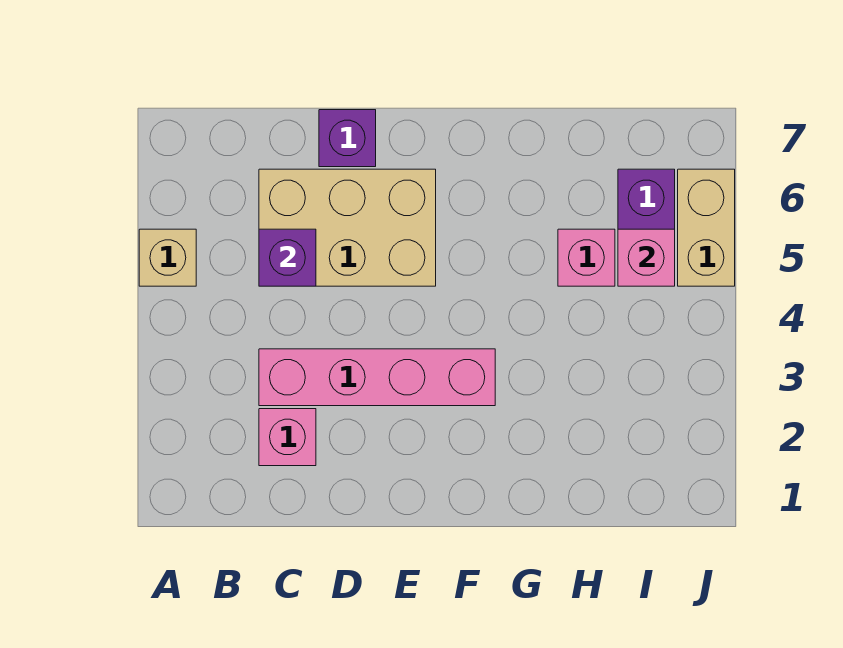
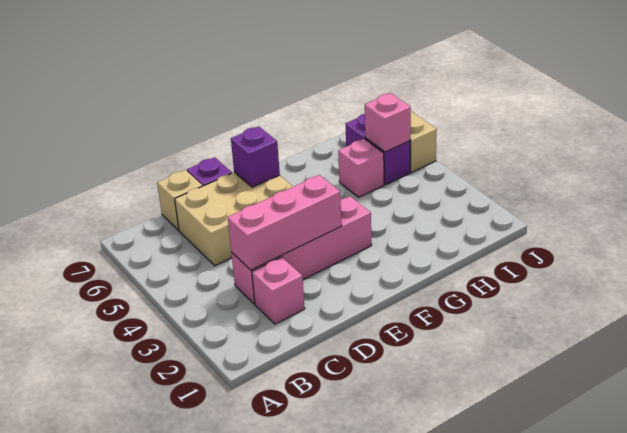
tan brick A5 level 1 -> tan brick C7 level 1
none -> pink brick C3:E3 level 2
purple brick C5 level 2 -> purple brick E6 level 2

